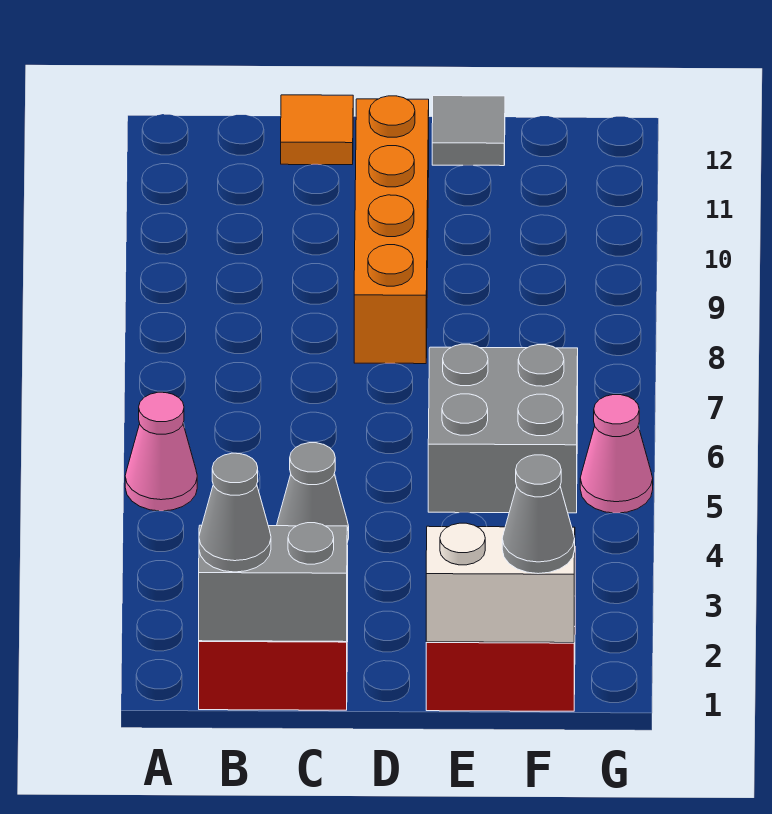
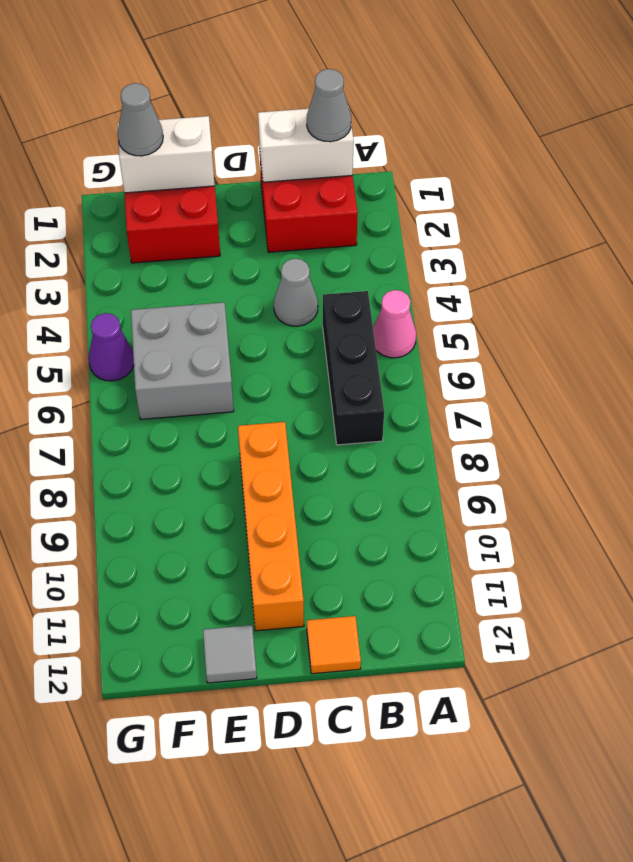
grey brick B1:C1 level 2 -> white brick B1:C1 level 2
none -> black brick B5:B7 level 1
pink cone G5 level 1 -> purple cone G5 level 1

